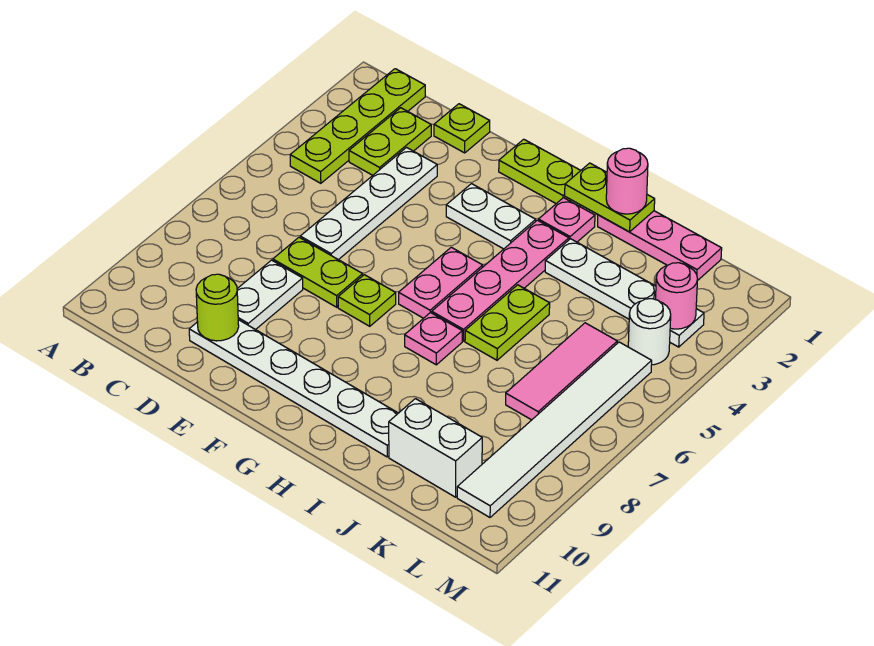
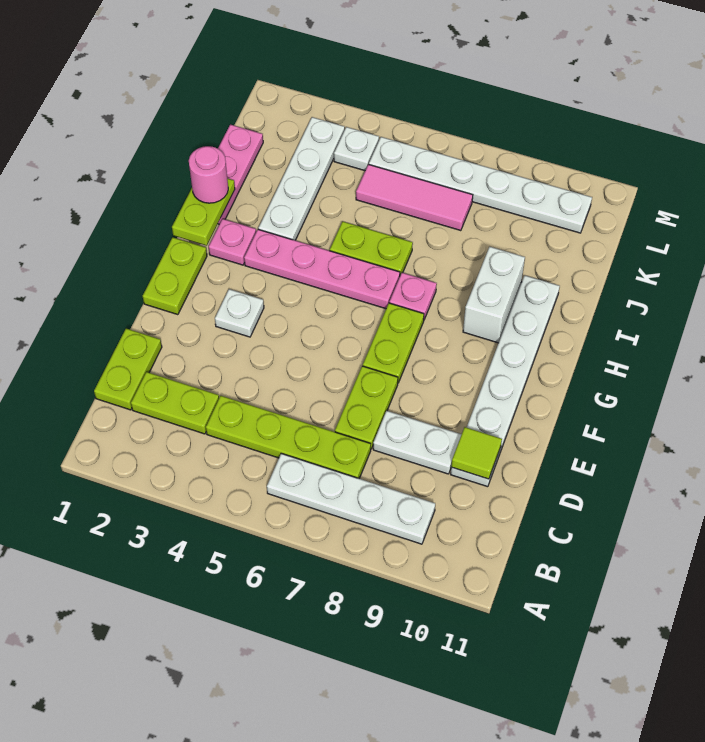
lime plate B1:B4 level 1 -> lime plate C4:C7 level 1
lime plate D1 level 1 -> lime plate C1:D1 level 1
white plate D3:D6 level 1 -> white plate B6:B9 level 1
lime round brick D10 level 2 -> lime tile D10 level 2
white plate F3:G3 level 1 -> white plate F3 level 1
lime plate F7 level 1 -> lime plate F7:G7 level 1
pink plate G5:G6 level 1 -> none
white brick J10:K10 level 1 -> white brick H9:I9 level 1
pink round brick L3 level 2 -> none
white round brick L4 level 1 -> white plate L4 level 1
white tile L5:L10 level 1 -> white plate L5:L10 level 1

